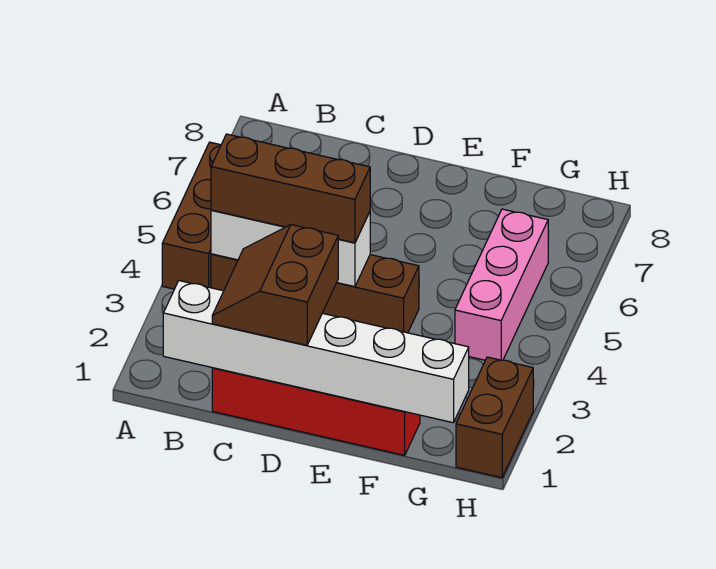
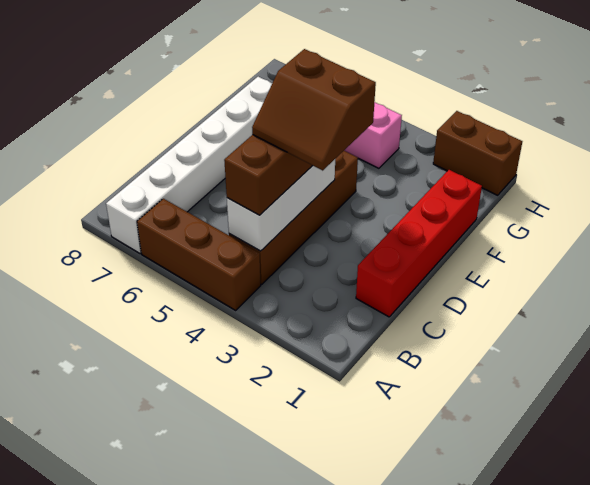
white brick B1:G1 level 2 -> white brick A7:F7 level 1
brown slope C1:D2 level 3 top D -> brown slope C3:D4 level 4 top D

